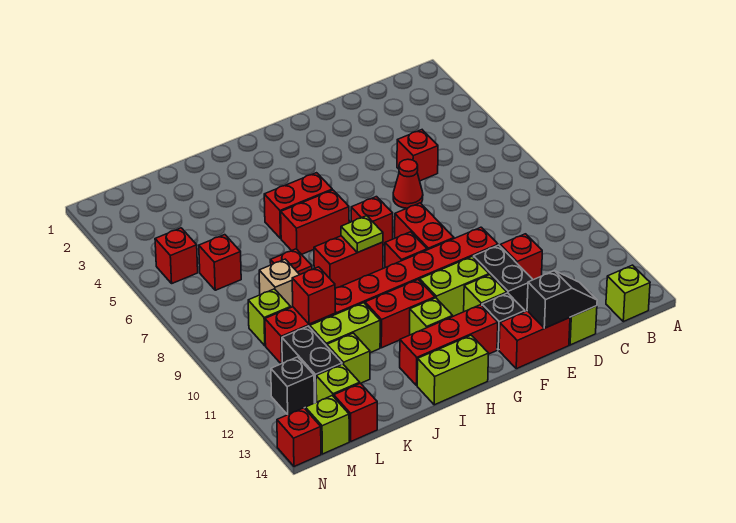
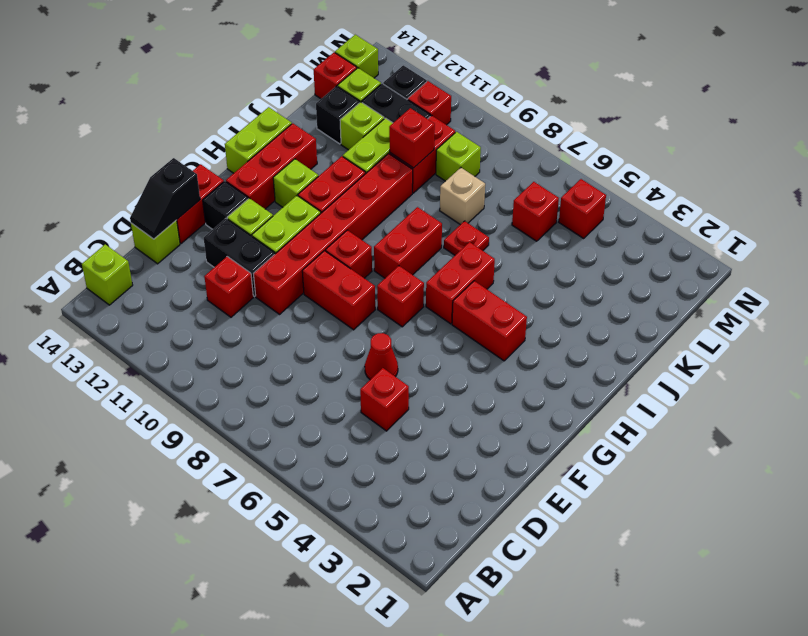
red brick H5:I5 level 1 -> red brick H4:H5 level 1
lime plate H8 level 2 -> none
none -> black brick K13 level 1
red brick N14 level 1 -> red brick M11 level 1

